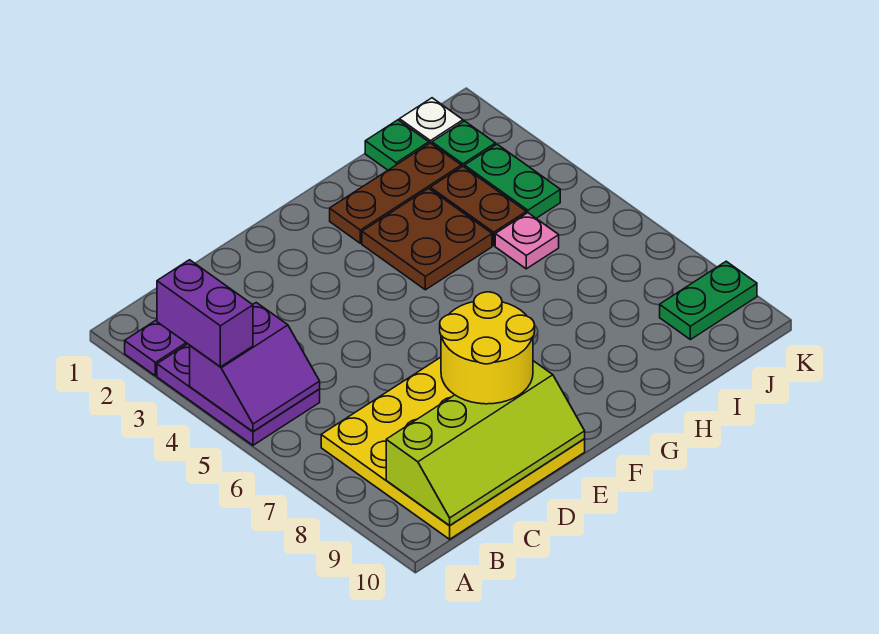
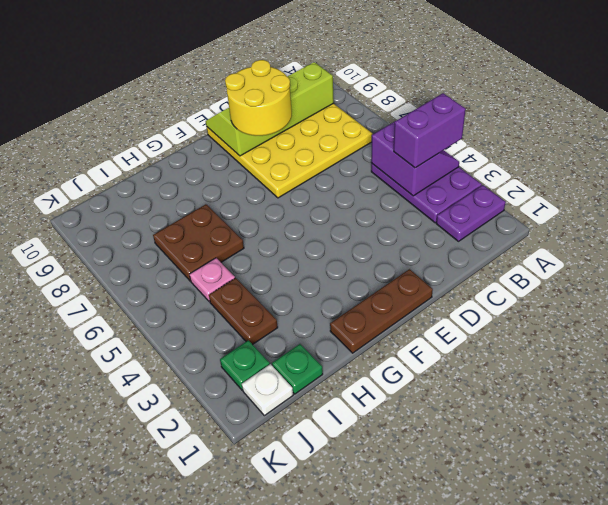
purple brick A3:A4 level 3 -> purple brick A4:B4 level 3
purple slope A4:B5 level 2 top 4 -> purple slope A4:B5 level 2 top B
brown plate G2:I2 level 1 -> brown plate E1:G1 level 1
brown plate G3:H4 level 1 -> brown plate H6:I7 level 1
green plate J3:J4 level 1 -> none
green plate J9:K9 level 1 -> none

